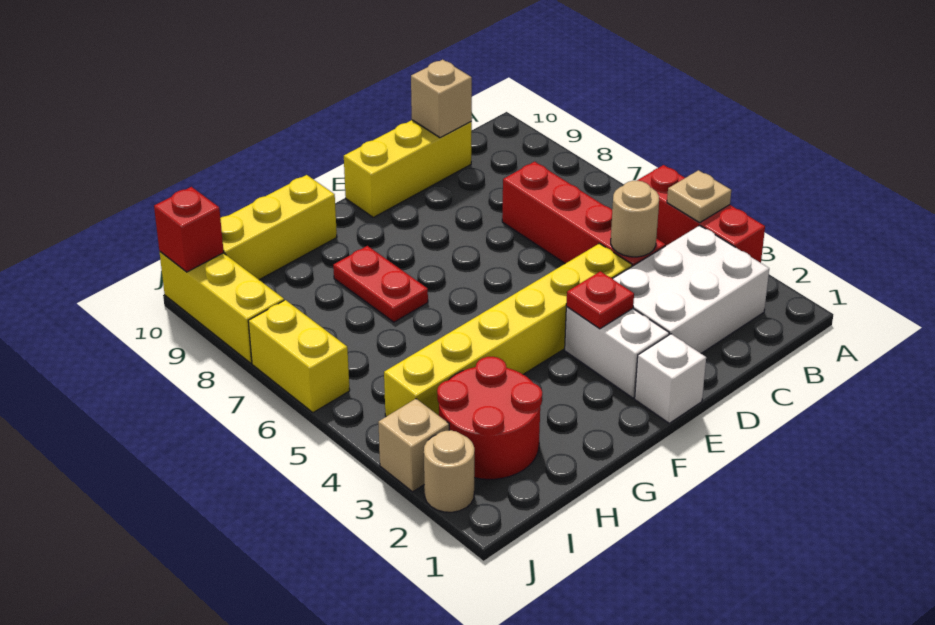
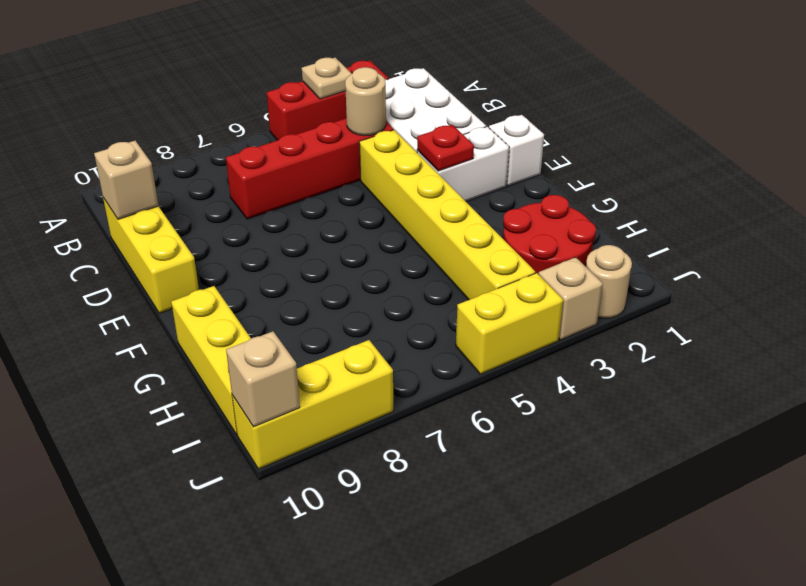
red plate G7:G8 level 1 -> none
yellow brick J6:J7 level 1 -> yellow brick J4:J5 level 1
red brick J10 level 2 -> tan brick J10 level 2

